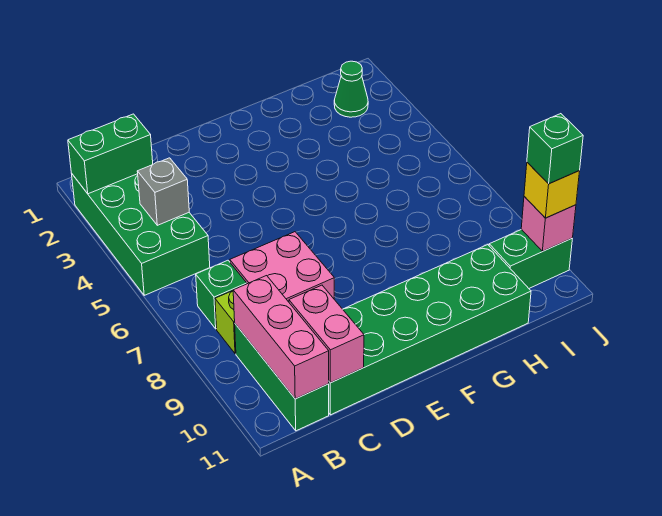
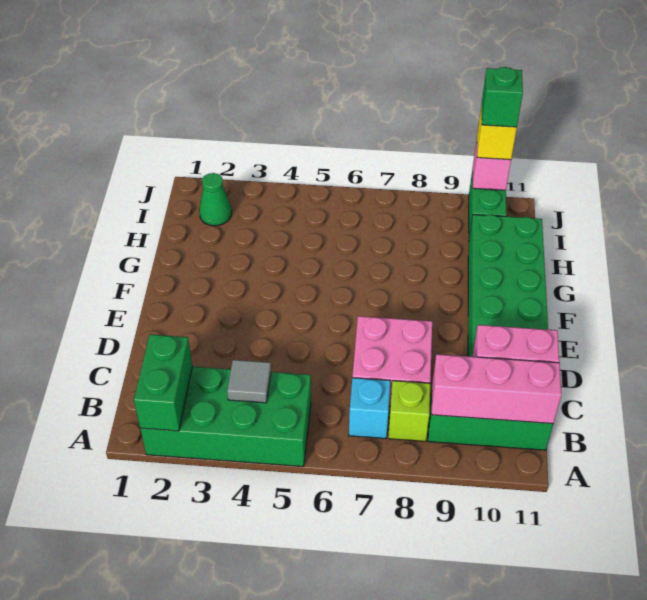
grey brick B4 level 2 -> grey tile B4 level 2
green brick B7 level 1 -> cyan brick B7 level 1

